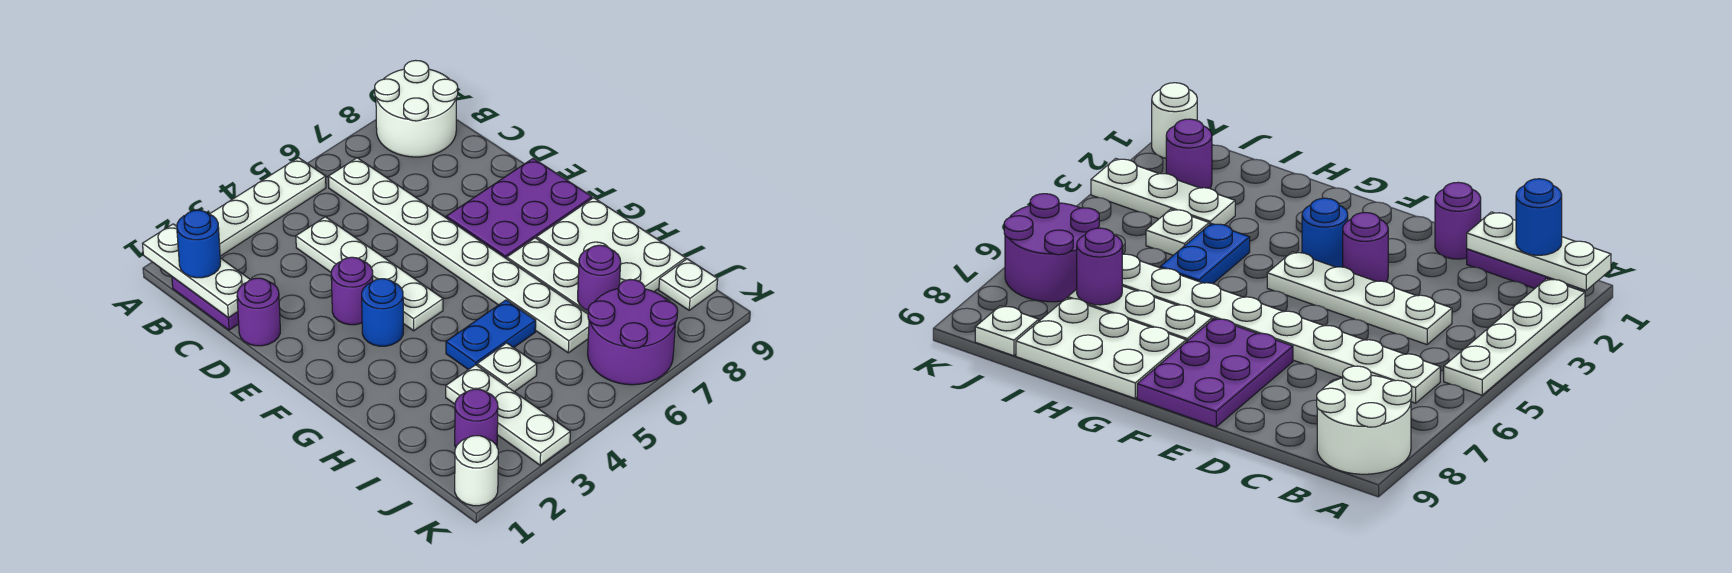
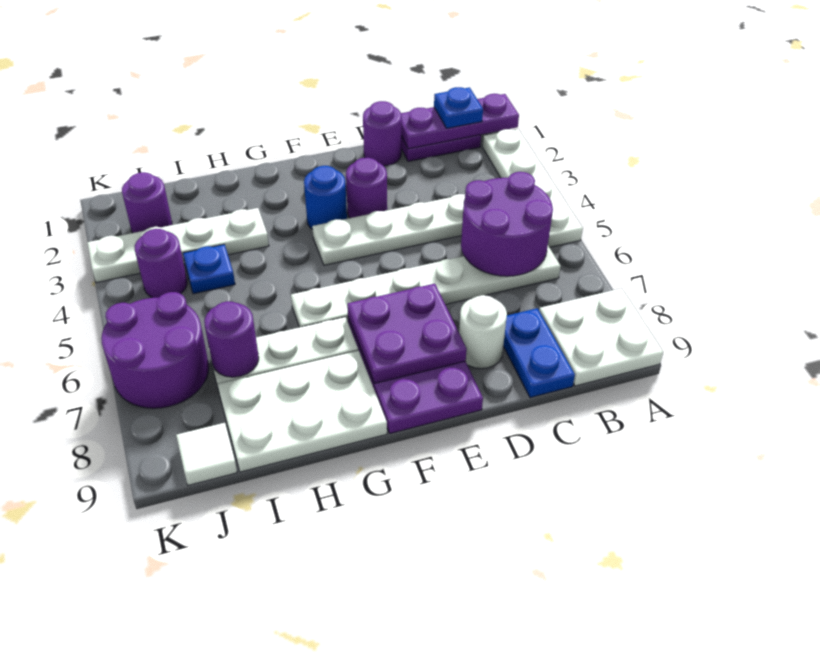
white plate A1:C1 level 2 -> purple plate A1:C1 level 2
white round brick A8:B9 level 1 -> white plate A8:B9 level 1
blue round brick B1 level 3 -> blue plate B1 level 3
none -> purple round brick B5:C6 level 2
white plate B6:I6 level 1 -> white plate B6:G6 level 1
none -> purple plate E7:F8 level 2
blue plate H4:H5 level 1 -> blue plate C8:C9 level 1
white plate I3:K3 level 1 -> white plate H3:K3 level 1
white plate I4 level 1 -> blue plate I4 level 1
none -> purple round brick J4 level 1
white plate J9 level 1 -> white tile J9 level 1
white round brick K1 level 1 -> white round brick D8 level 1

